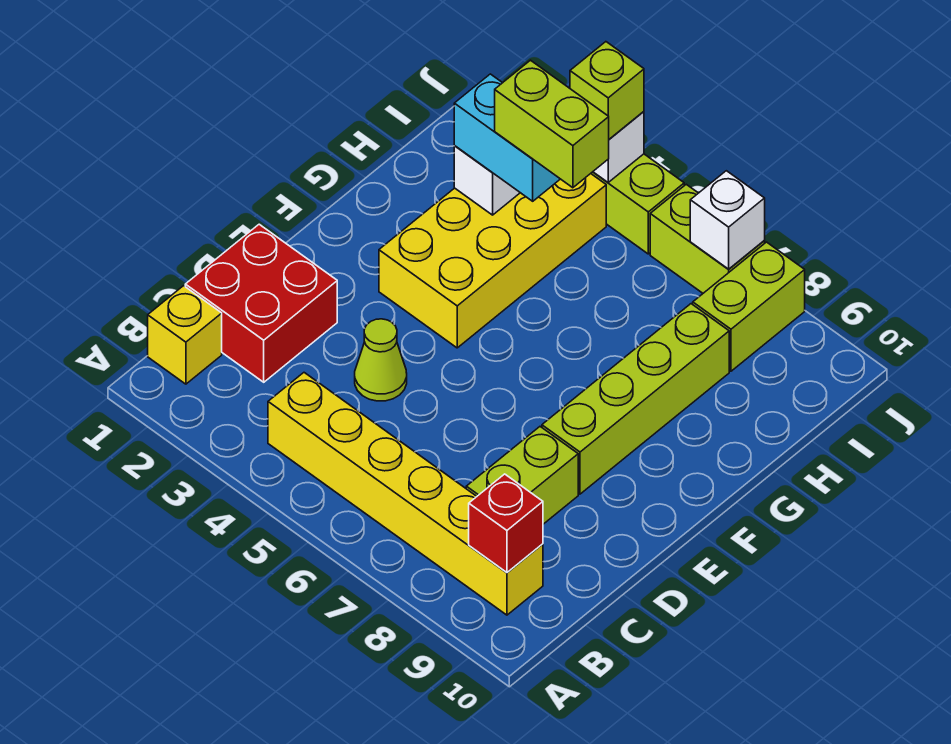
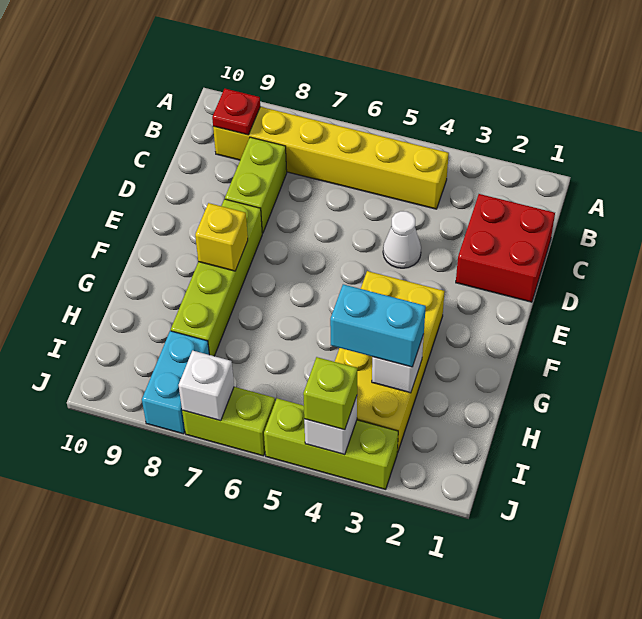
yellow brick B1 level 1 -> yellow brick F8 level 2
red brick B9 level 2 -> red plate B9 level 2
lime cone D4 level 1 -> white cone D4 level 1
lime brick H4:H5 level 4 -> none
lime brick I8:J8 level 1 -> cyan brick I8:J8 level 1

